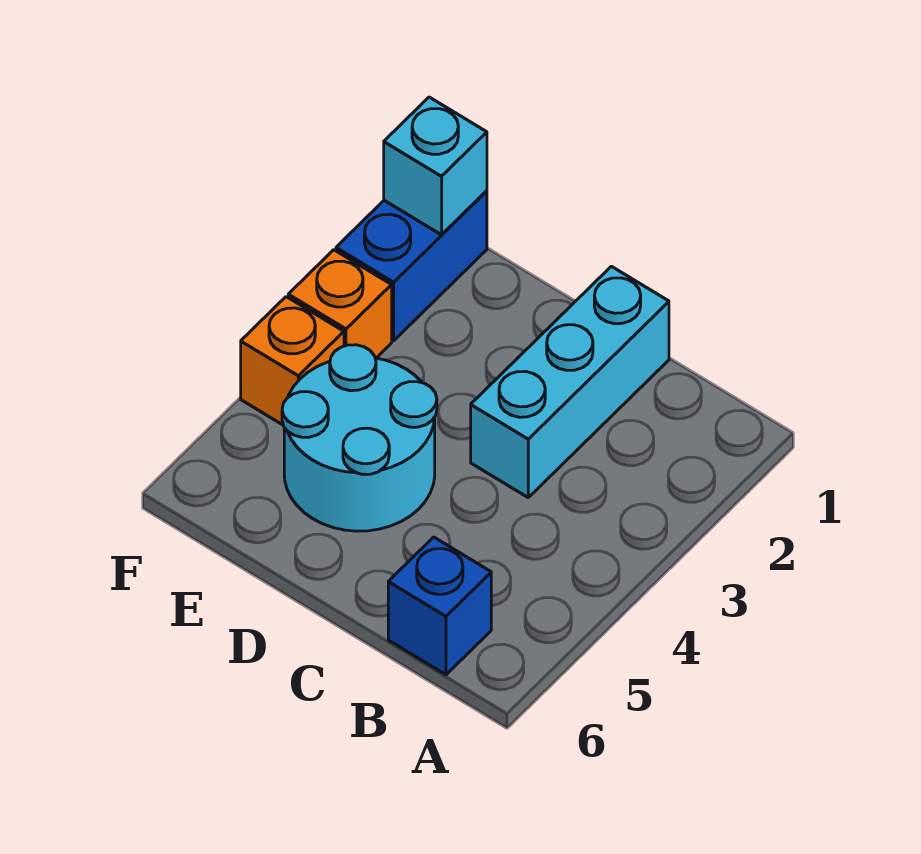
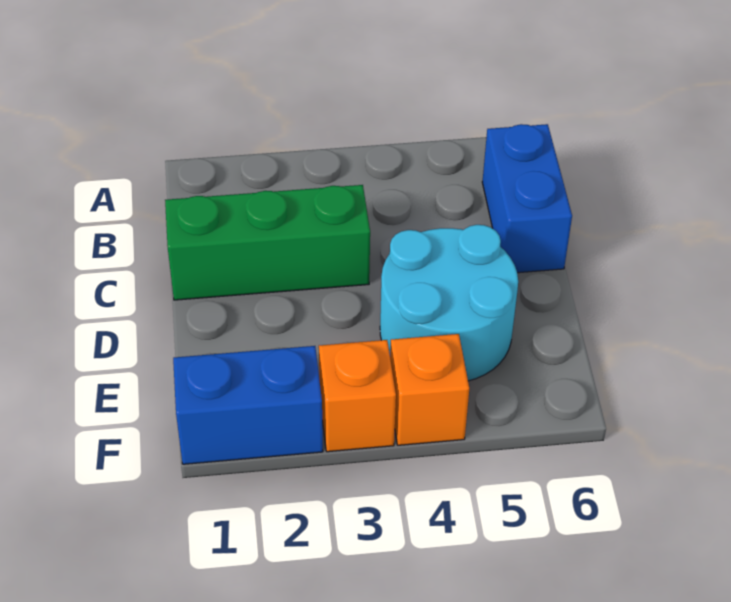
blue brick B6 level 1 -> blue brick B6:C6 level 1
cyan brick C1:C3 level 1 -> green brick C1:C3 level 1
cyan brick F1 level 2 -> none

